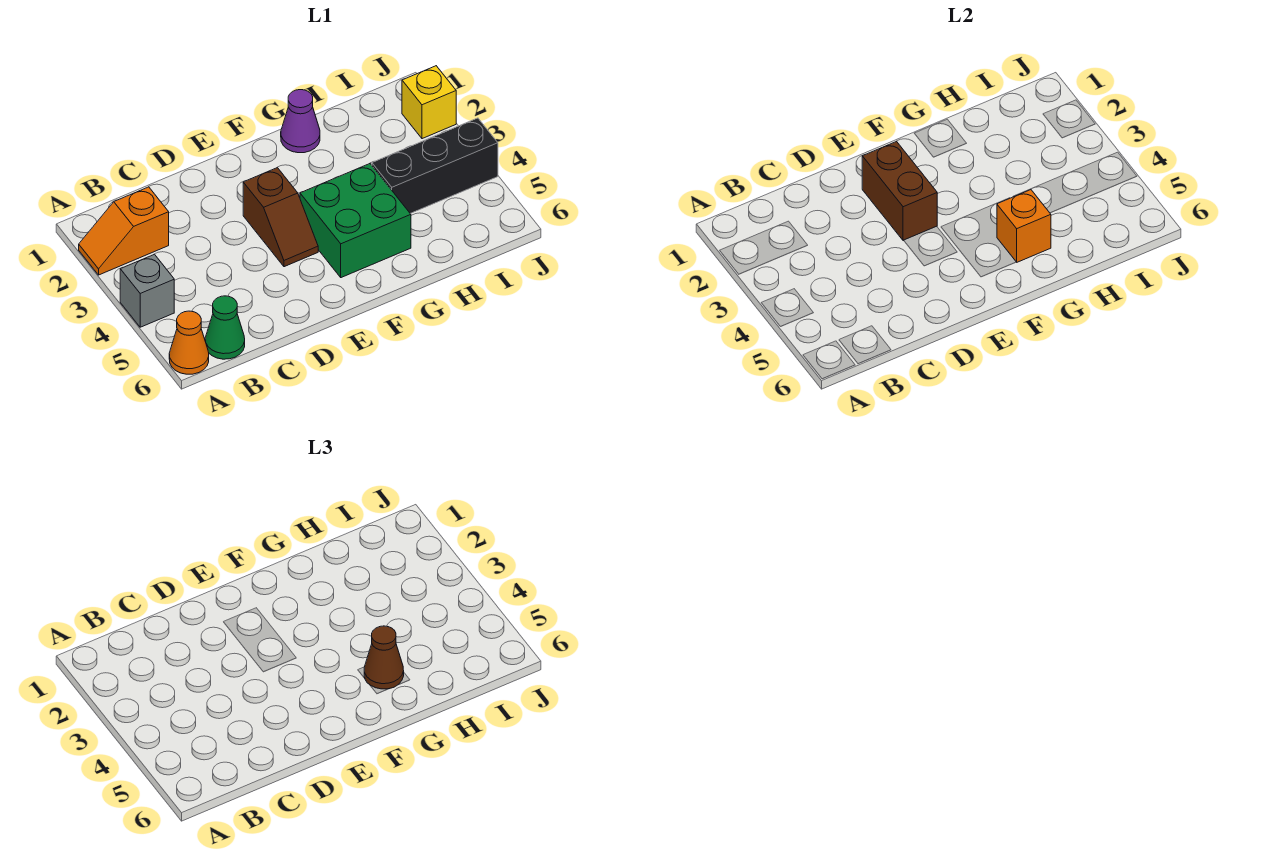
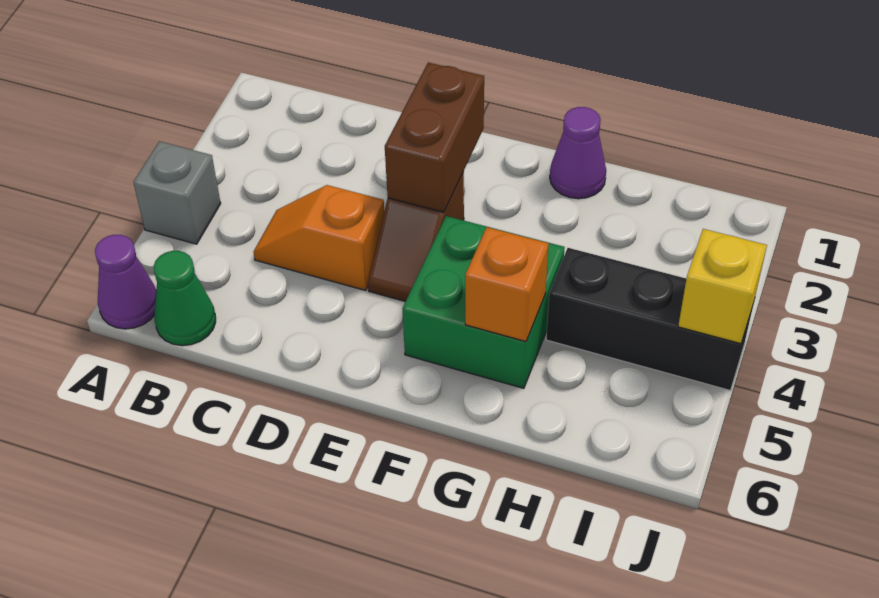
orange slope A2:B2 level 1 top B -> orange slope C4:D4 level 1 top D
orange cone A6 level 1 -> purple cone A6 level 1
brown cone G5 level 3 -> none
yellow brick J2 level 1 -> yellow brick J4 level 2

